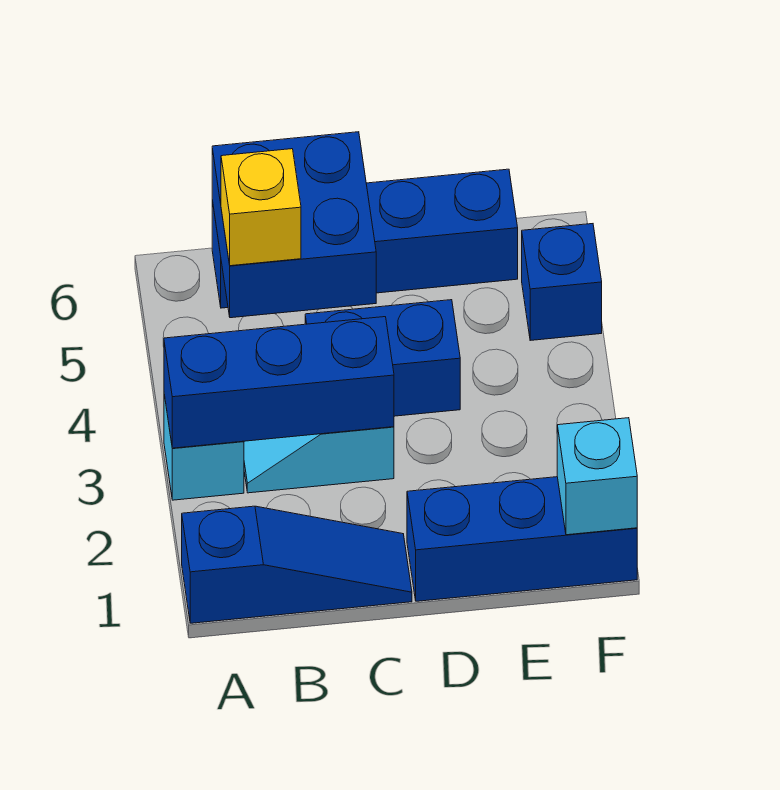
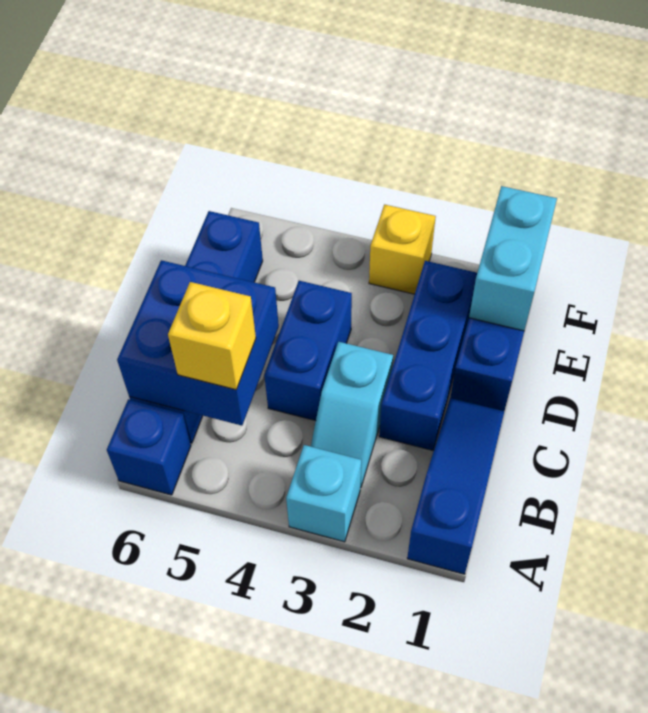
blue brick A3:C3 level 2 -> blue brick C2:E2 level 1
cyan brick F1 level 2 -> cyan brick E1:F1 level 2
none -> yellow brick F3 level 1
blue brick F5 level 1 -> blue brick A6 level 1

